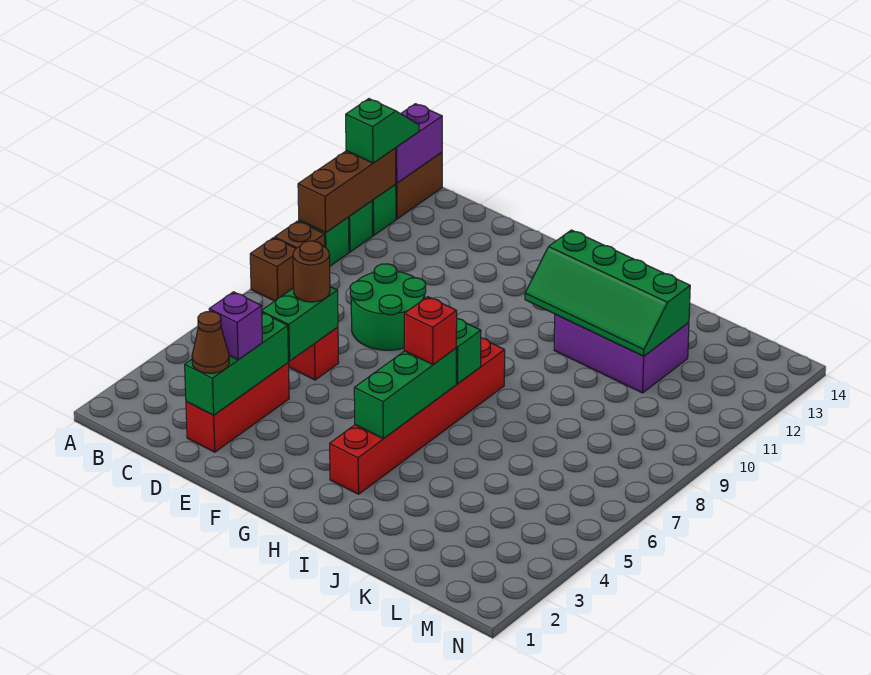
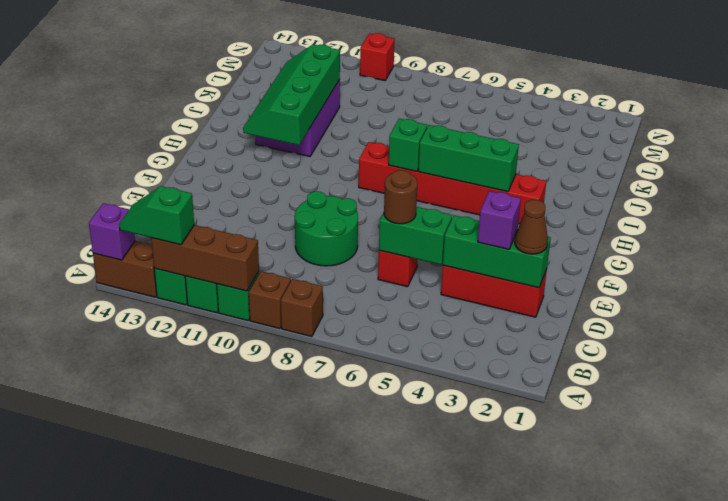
purple brick A13:A14 level 2 -> purple brick A14 level 2
red brick H6 level 3 -> red brick N10 level 1
green slope H11:K12 level 2 top 12 -> green slope H11:K12 level 2 top 11

